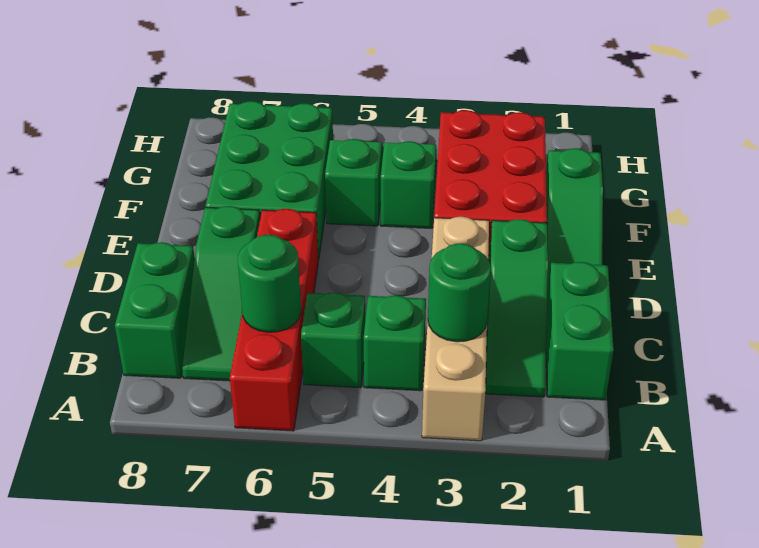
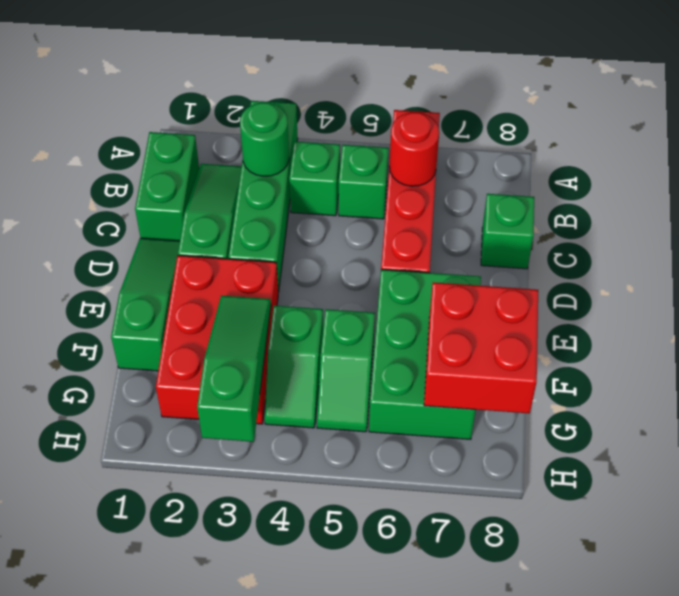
tan brick A3:D3 level 1 -> green brick A3:D3 level 1
green round brick B6 level 2 -> red round brick B6 level 2
green slope B7:D7 level 1 top D -> green slope F3:H3 level 2 top H
green brick B8:C8 level 1 -> green brick C8 level 1
none -> red brick F7:G8 level 2

